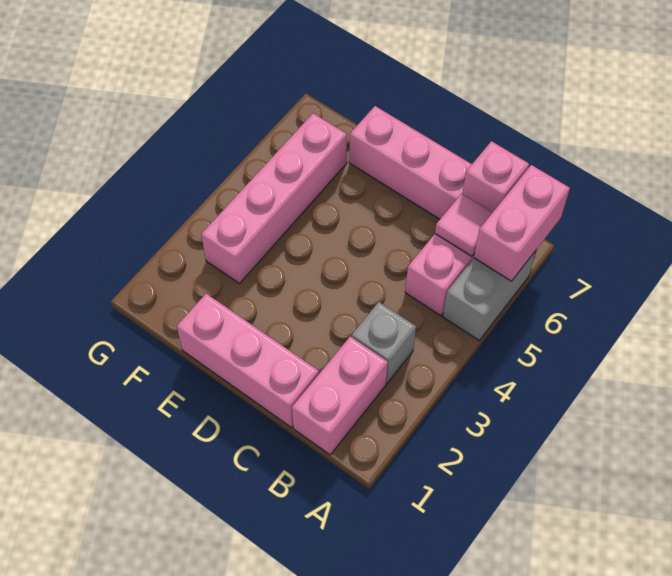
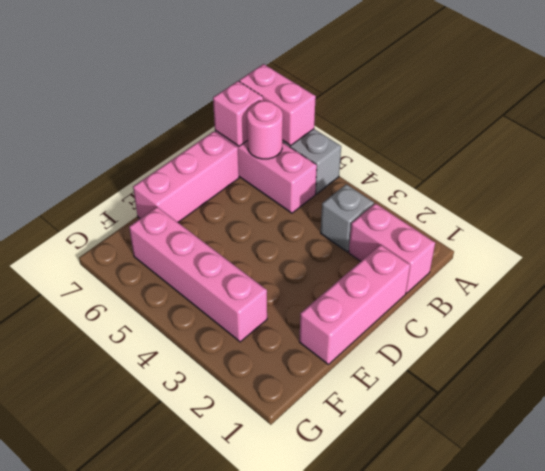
pink tile B6 level 2 -> pink round brick B6 level 2

